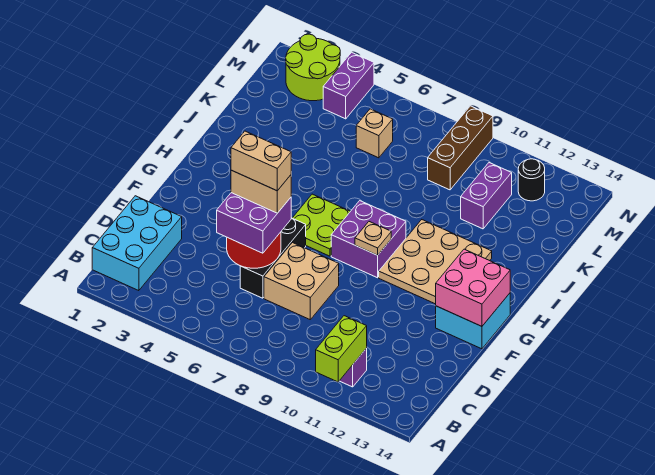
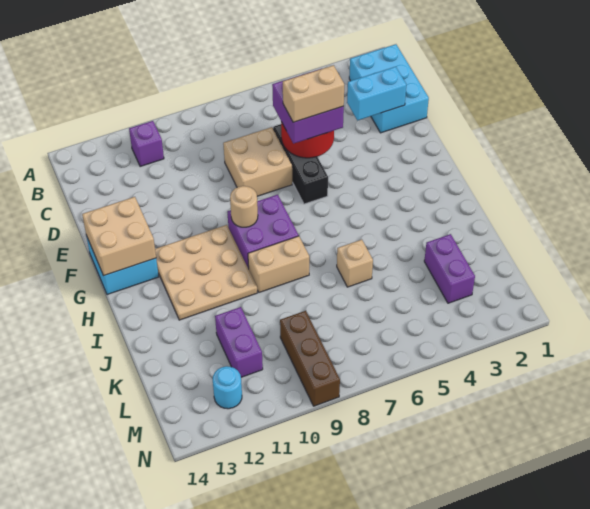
lime brick A11:B11 level 2 -> none
none -> cyan brick D2:D3 level 2
tan brick E5:E6 level 5 -> tan brick I8:I9 level 1
pink brick F13:G14 level 2 -> tan brick F13:G14 level 2
lime plate G6:H7 level 1 -> none
tan plate G9 level 2 -> tan round brick G9 level 2
tan brick L6 level 1 -> tan brick J6 level 1
lime round brick M2:N3 level 1 -> none
purple brick M4:N4 level 1 -> purple brick K3:L3 level 1
black round brick M12 level 1 -> cyan round brick M12 level 1

